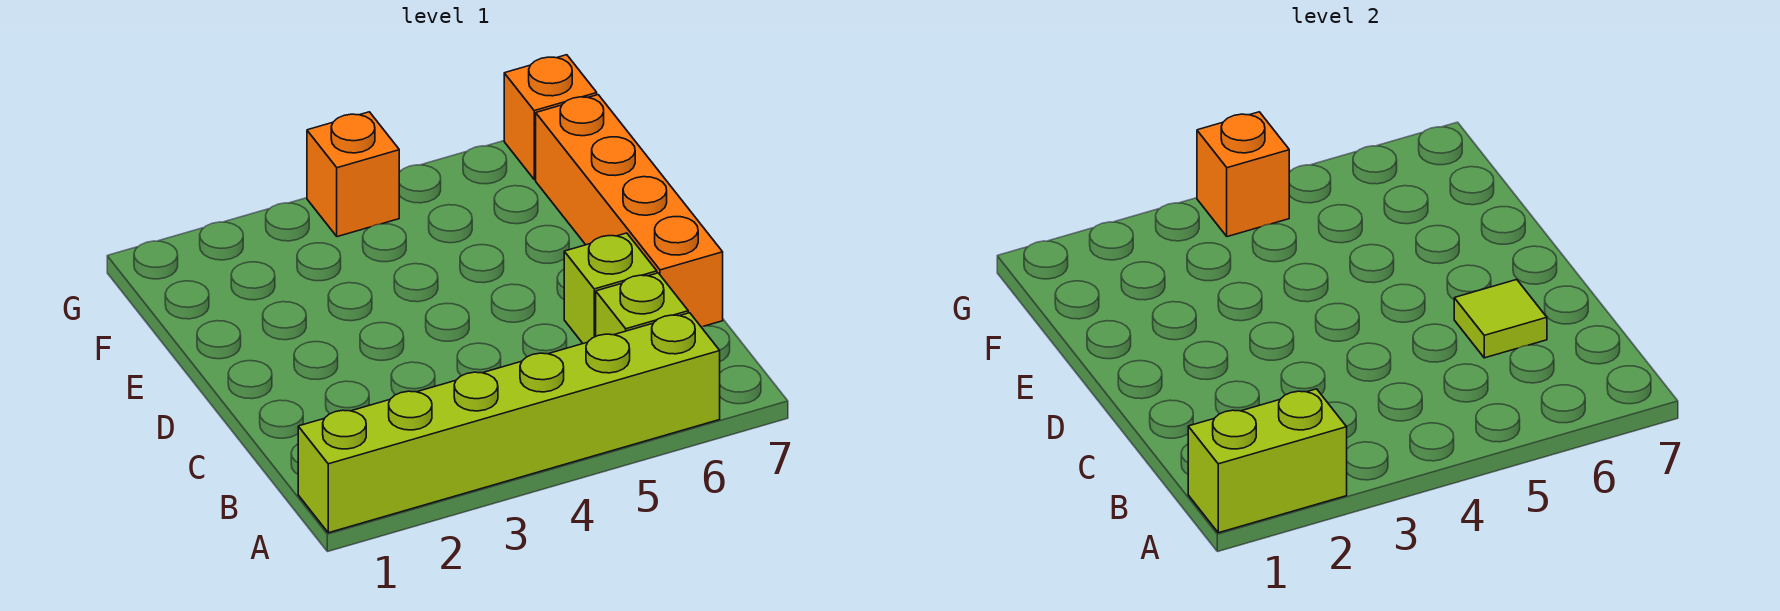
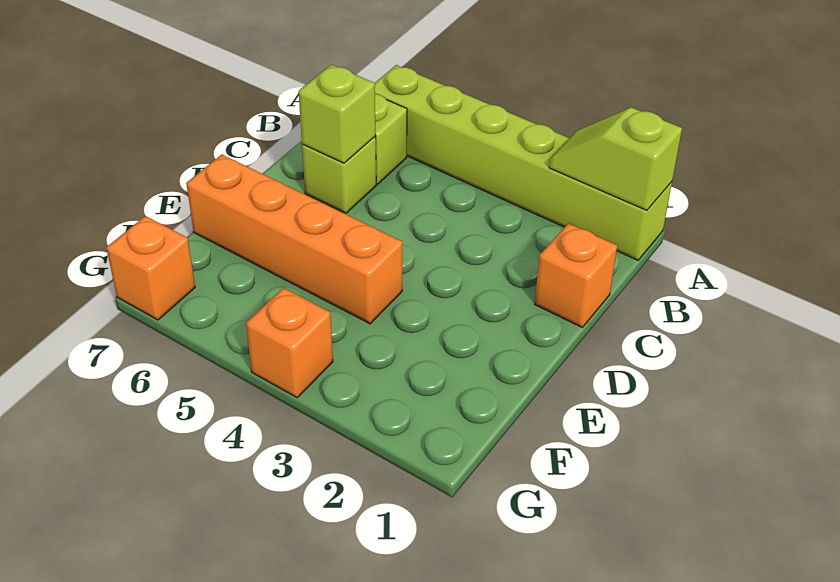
lime brick A1:A2 level 2 -> lime slope A1:A2 level 2 top 1
lime tile C6 level 2 -> lime brick C6 level 2
orange brick C7:F7 level 1 -> orange brick E4:E7 level 1
orange brick G4 level 2 -> orange brick C1 level 1

